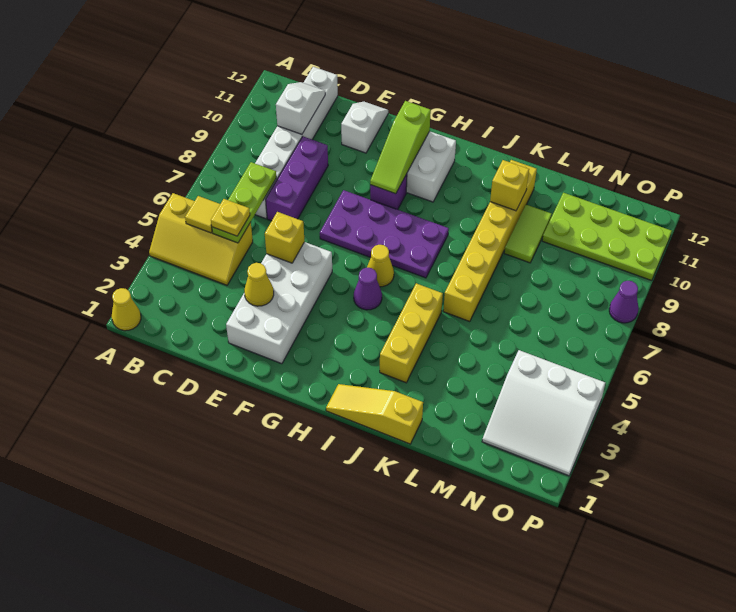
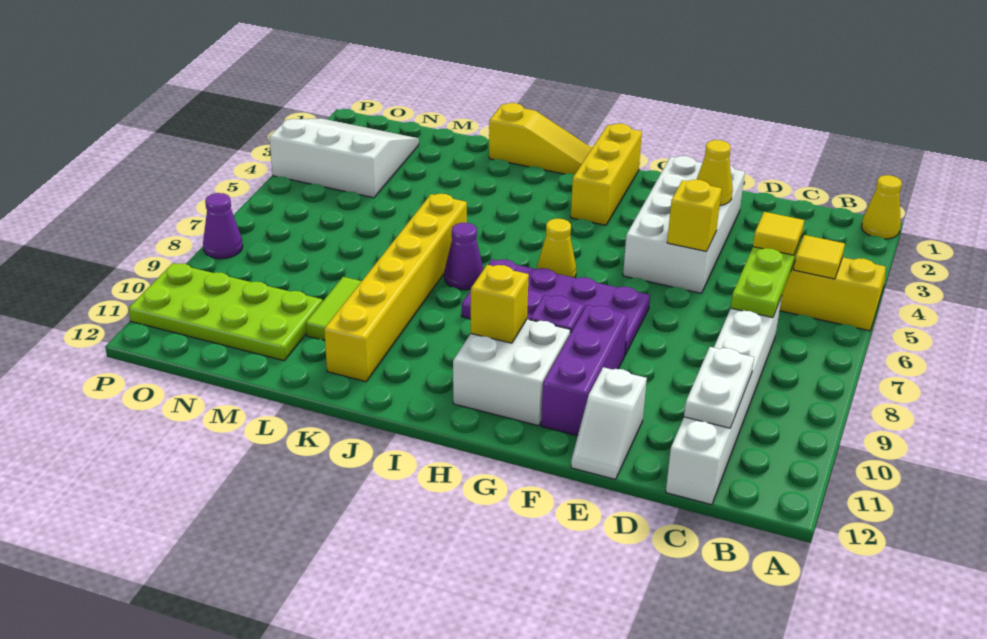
yellow plate C5 level 3 -> yellow tile C5 level 3
white slope C10:C11 level 2 top 10 -> white plate C10:C11 level 2
purple brick D7:D9 level 1 -> purple brick F9:F11 level 1
lime slope G9:G11 level 2 top 11 -> none
purple cone H5 level 1 -> purple cone J7 level 1
yellow brick J3:J5 level 1 -> yellow brick H1:H3 level 1
yellow brick K10 level 2 -> yellow brick H10 level 2

